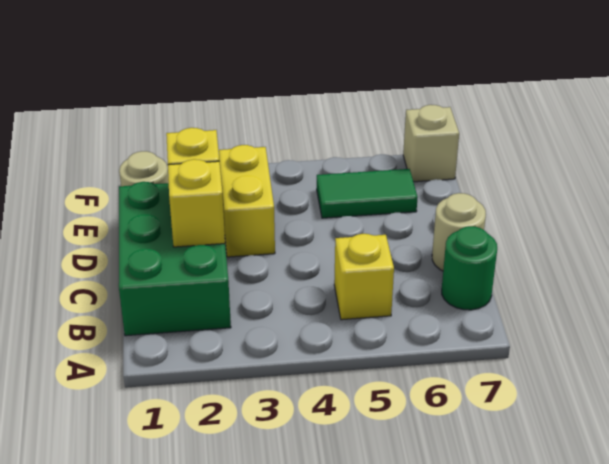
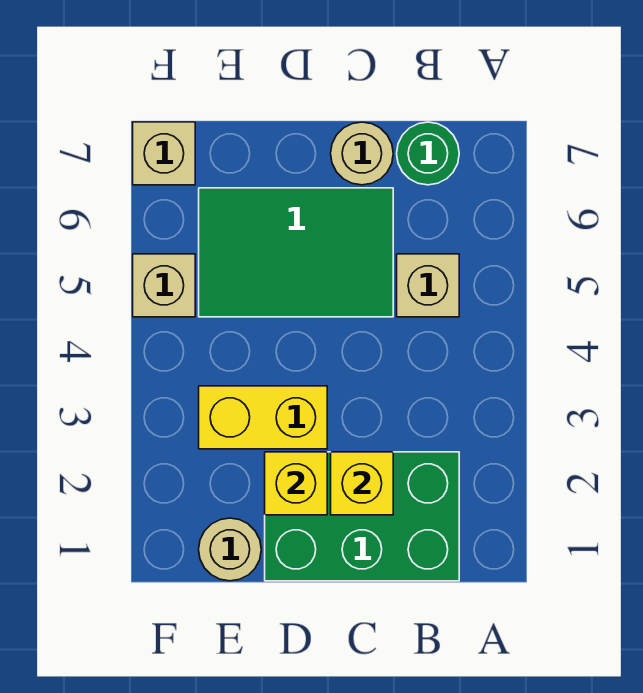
yellow brick B5 level 1 -> tan brick B5 level 1
green tile E5:E6 level 1 -> green tile C5:E6 level 1
none -> tan brick F5 level 1

